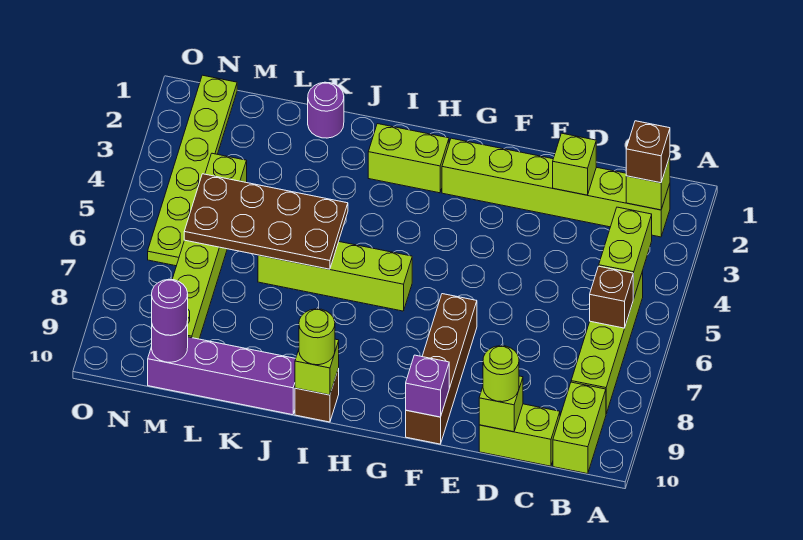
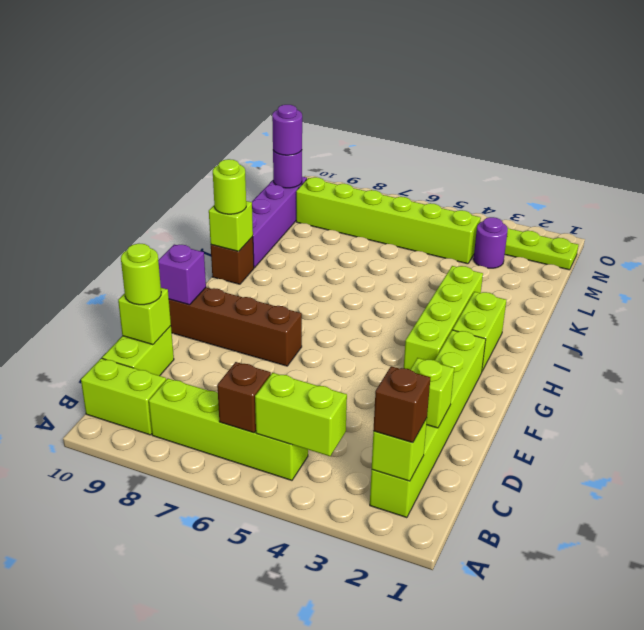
lime brick H6:K6 level 1 -> lime brick G3:J3 level 1
brown plate J5:M6 level 2 -> none
purple round brick K1 level 1 -> purple round brick M3 level 1

